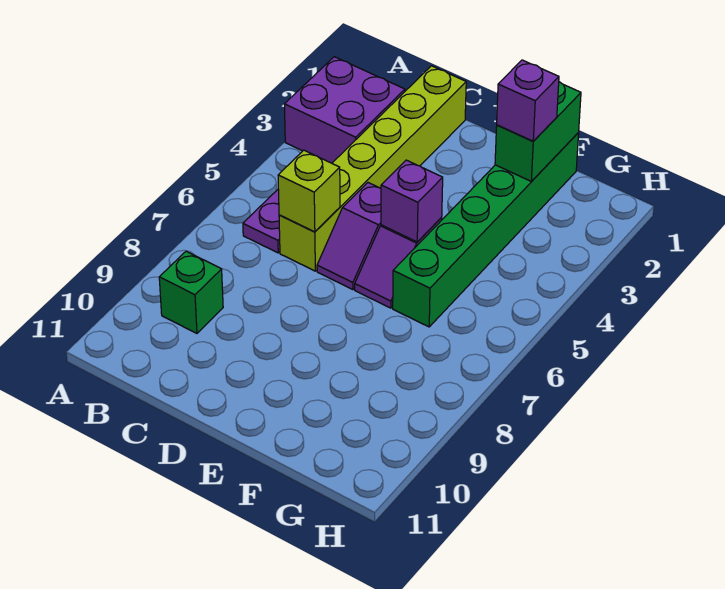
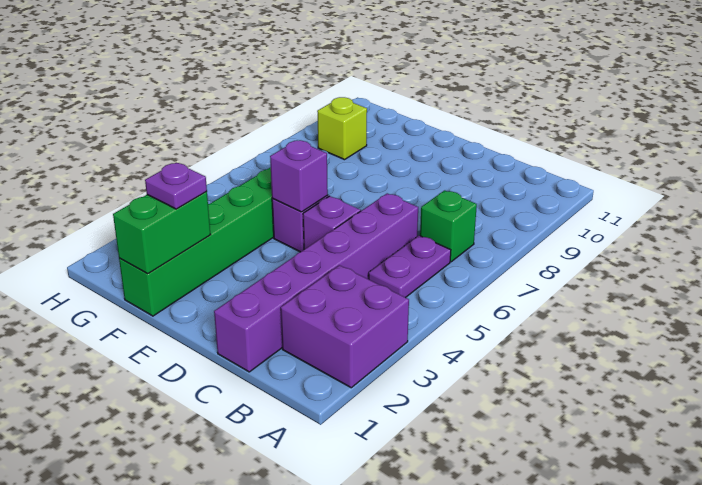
green brick B9 level 1 -> green brick B7 level 1
lime brick C1:C6 level 1 -> purple brick C1:C6 level 1
lime brick C6 level 2 -> lime brick G9 level 1
purple brick F2 level 3 -> purple plate F2 level 3

